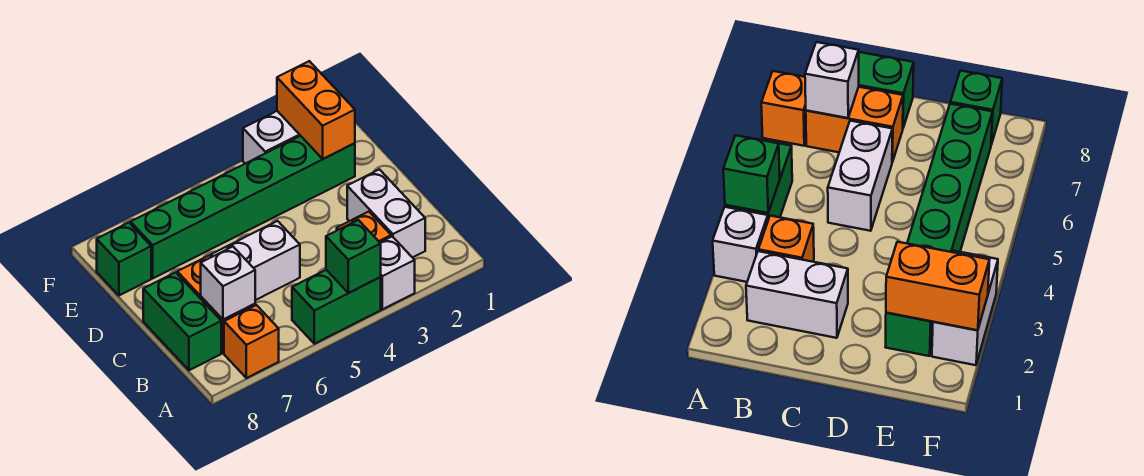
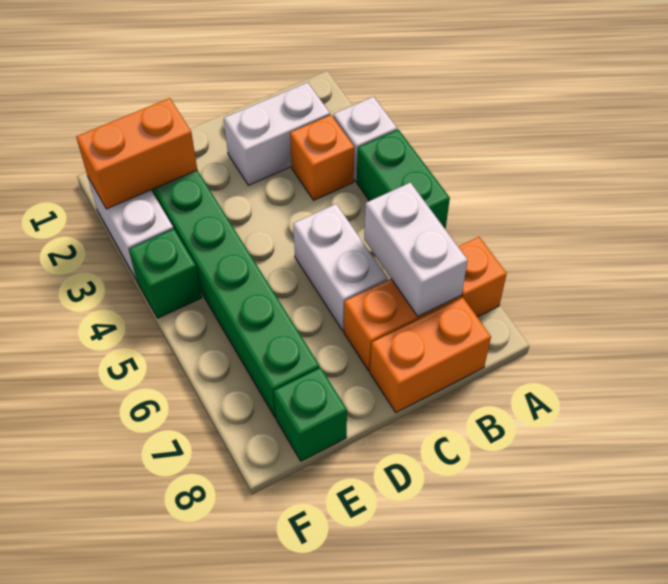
green brick A4 level 2 -> green brick F4 level 1
white brick B7 level 2 -> white brick B6:B7 level 2
green brick B8:C8 level 1 -> orange brick B8:C8 level 1

